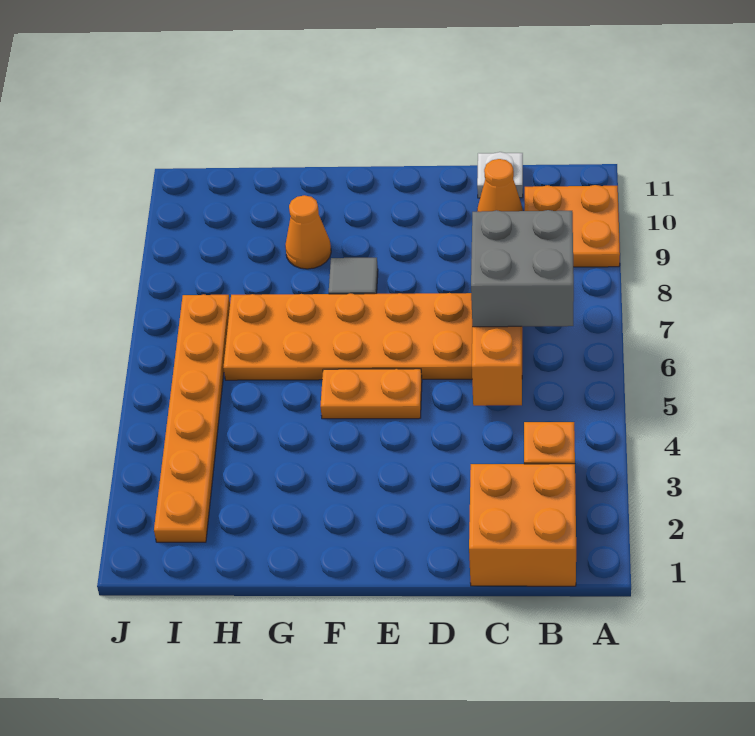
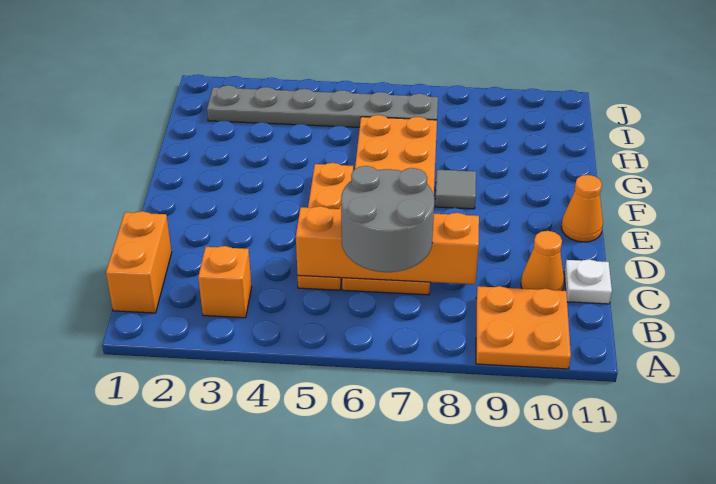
orange brick B1:C2 level 1 -> orange brick B1:C1 level 1
grey brick B6:C7 level 3 -> grey round brick B6:C7 level 3
orange plate E5:F5 level 1 -> orange plate C5:F5 level 1
orange cone G9 level 1 -> orange cone E11 level 1
orange plate I2:I7 level 1 -> grey plate I2:I7 level 1

